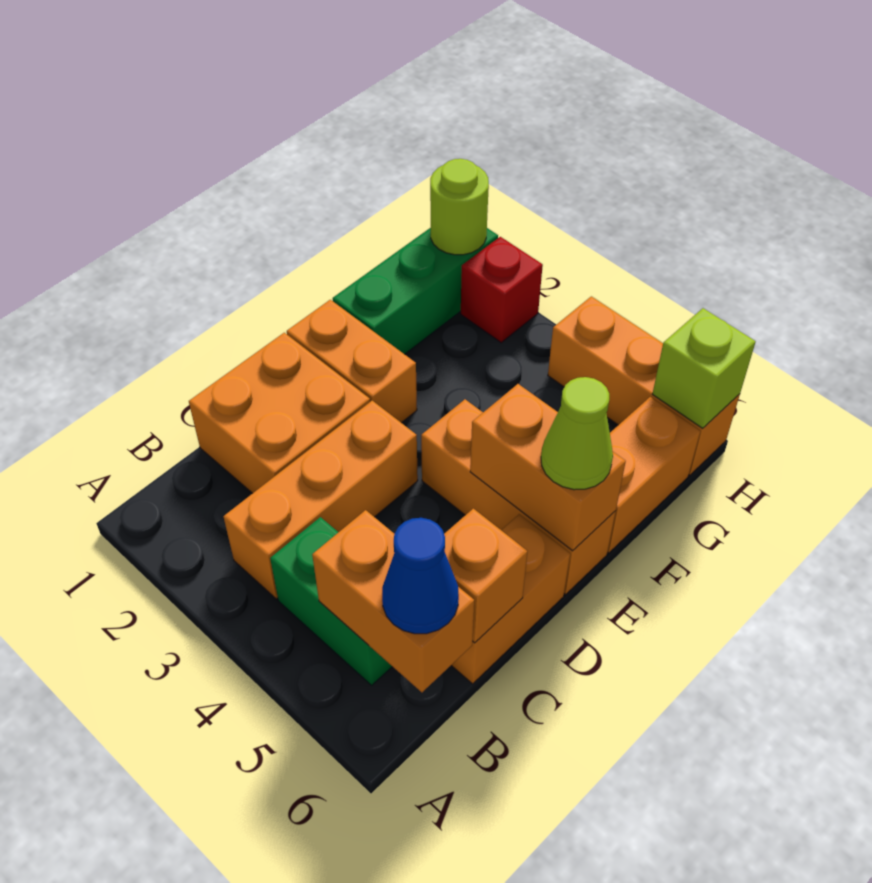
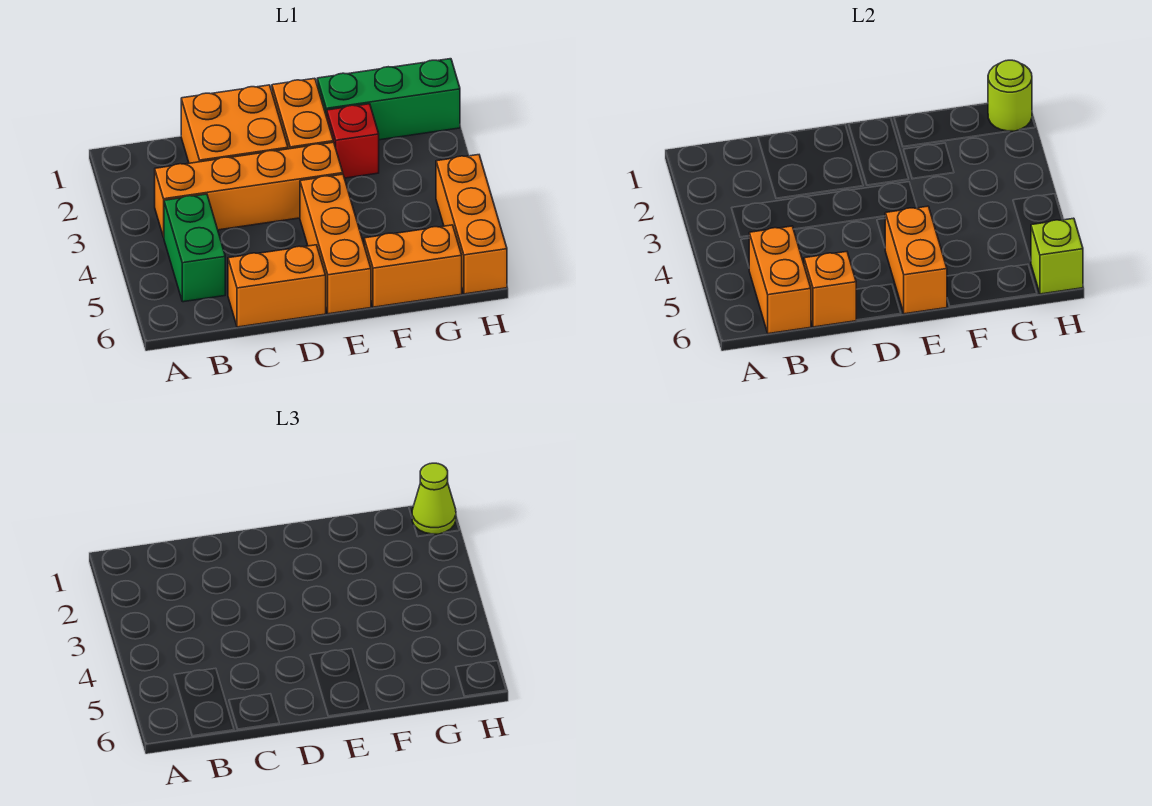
orange brick B3:D3 level 1 -> orange brick B3:E3 level 1
blue cone B6 level 3 -> none
lime cone E6 level 3 -> lime cone H1 level 3
red brick H2 level 1 -> red brick F2 level 1

